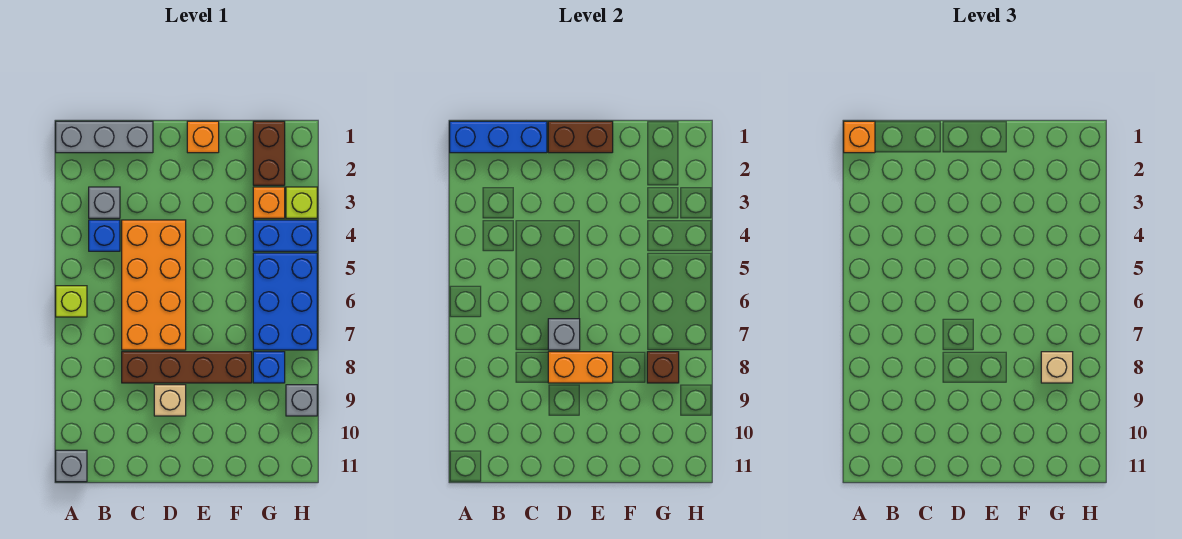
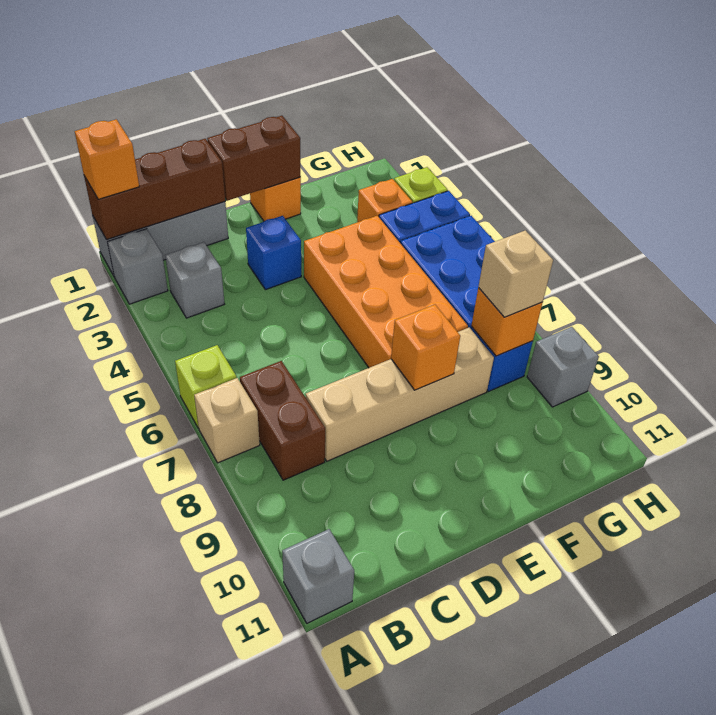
blue brick A1:C1 level 2 -> brown brick A1:C1 level 2
blue brick B4 level 1 -> blue brick D3 level 1
orange brick C4:D7 level 1 -> orange brick E4:F7 level 1
brown brick C8:F8 level 1 -> tan brick C8:F8 level 1
grey brick D7 level 2 -> grey brick A2 level 1
orange brick D8:E8 level 2 -> orange brick E8 level 2
tan brick D9 level 1 -> tan brick A7 level 1
brown brick G1:G2 level 1 -> brown brick B7:B8 level 1
brown brick G8 level 2 -> orange brick G8 level 2

